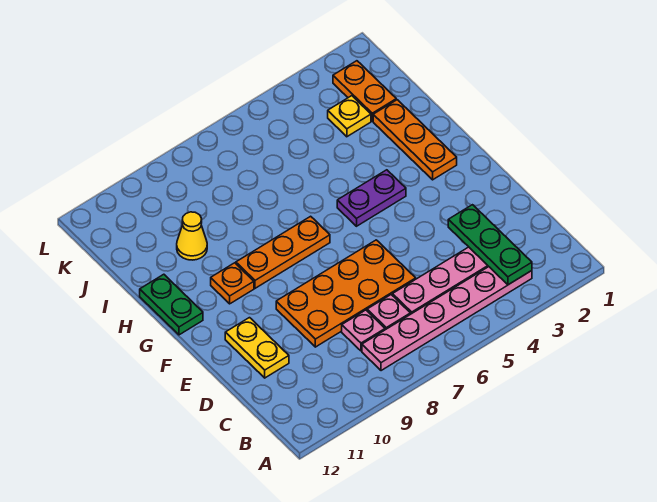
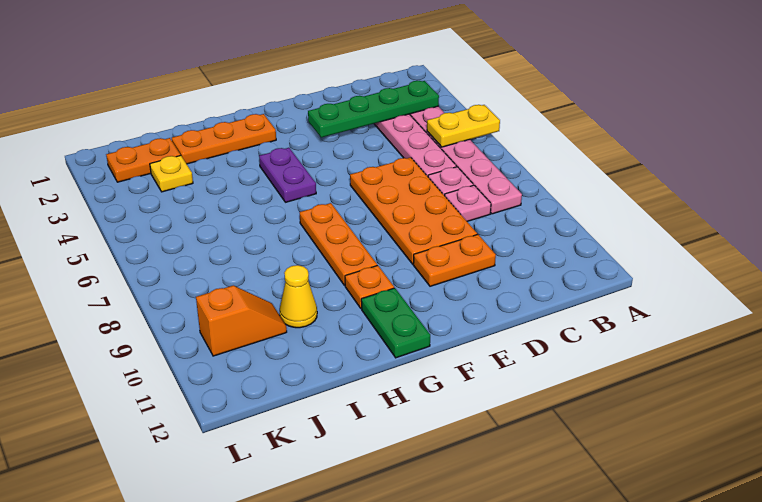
green plate B3:D3 level 2 -> green plate B3:E3 level 2
none -> orange plate D10:E10 level 1
yellow plate D11:E11 level 1 -> yellow plate A5:B5 level 2
green plate G12:H12 level 1 -> green plate G11:G12 level 1
none -> orange slope J10:K10 level 1 top K

